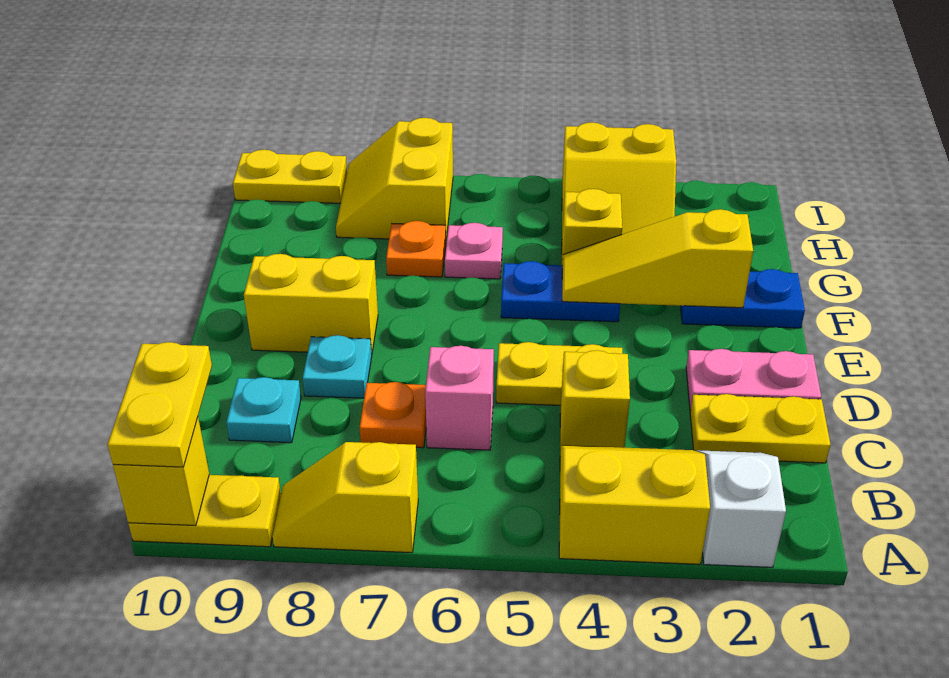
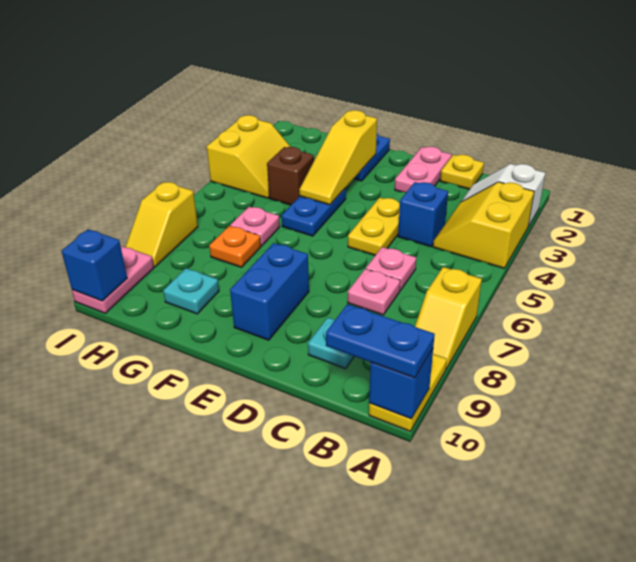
yellow brick A10 level 2 -> blue brick A10 level 2
yellow plate A10:B10 level 3 -> blue plate A10:B10 level 3
yellow plate C1:C2 level 1 -> yellow plate C1 level 1
yellow brick C4 level 1 -> blue brick C4 level 1
pink brick C6 level 1 -> pink plate C6 level 1
orange plate C7 level 1 -> pink plate C7 level 1
cyan plate D8 level 1 -> cyan plate G9 level 1
yellow brick E8:E9 level 1 -> blue brick E8:E9 level 1
yellow brick G4 level 1 -> brown brick G4 level 1
yellow slope H7:I8 level 1 top 7 -> yellow slope I7:I8 level 1 top 7
yellow plate I9:I10 level 1 -> pink plate I9:I10 level 1
none -> blue brick I10 level 2

